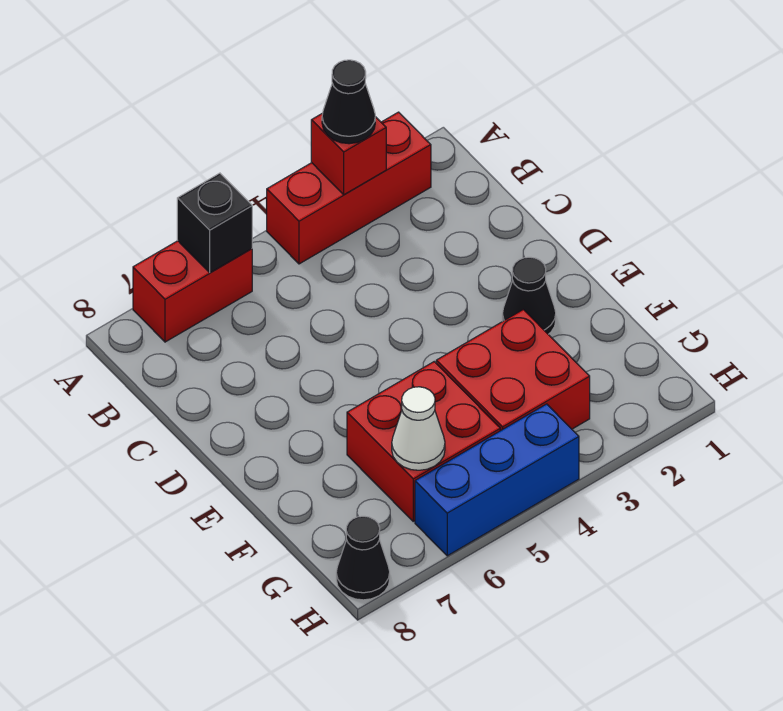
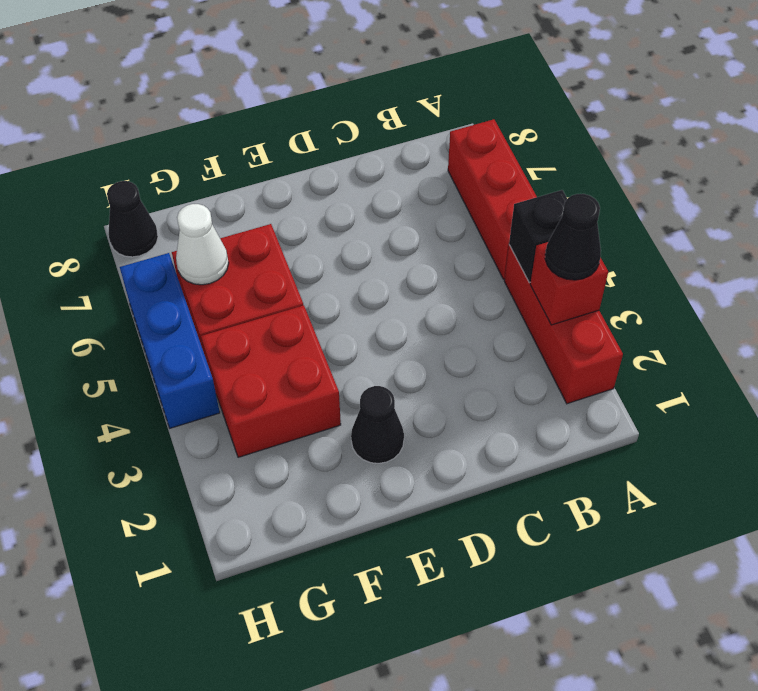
red brick A6:A7 level 1 -> red brick A5:A7 level 1
black brick A6 level 2 -> black brick A4 level 2

